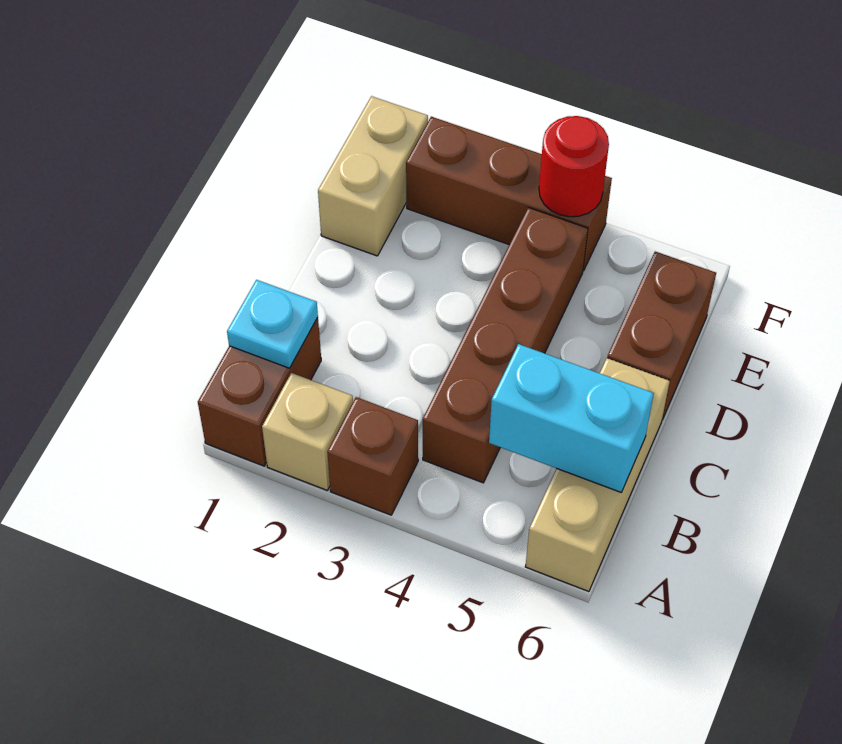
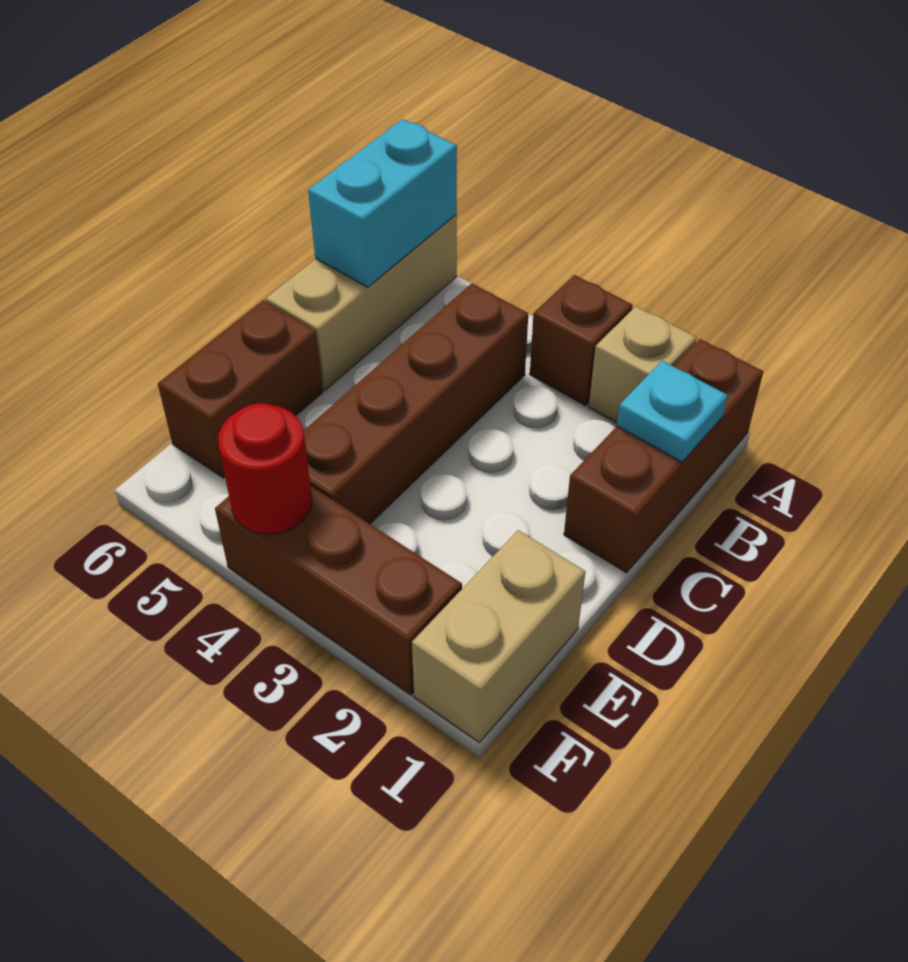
brown brick A1:B1 level 1 -> brown brick A1:C1 level 1
cyan brick B5:B6 level 2 -> cyan brick A6:B6 level 2

